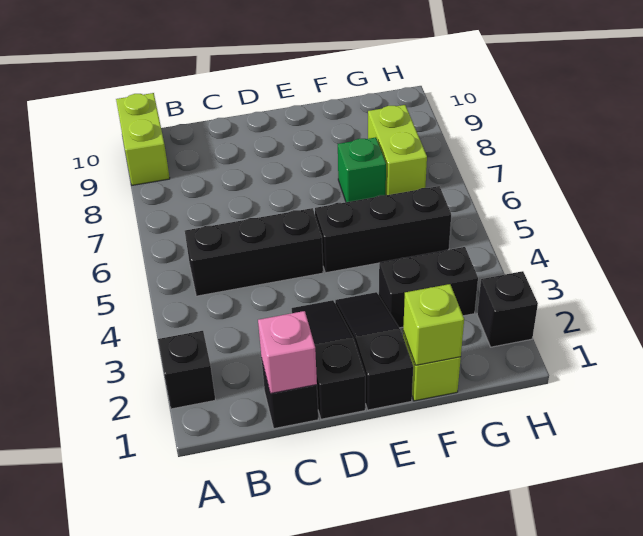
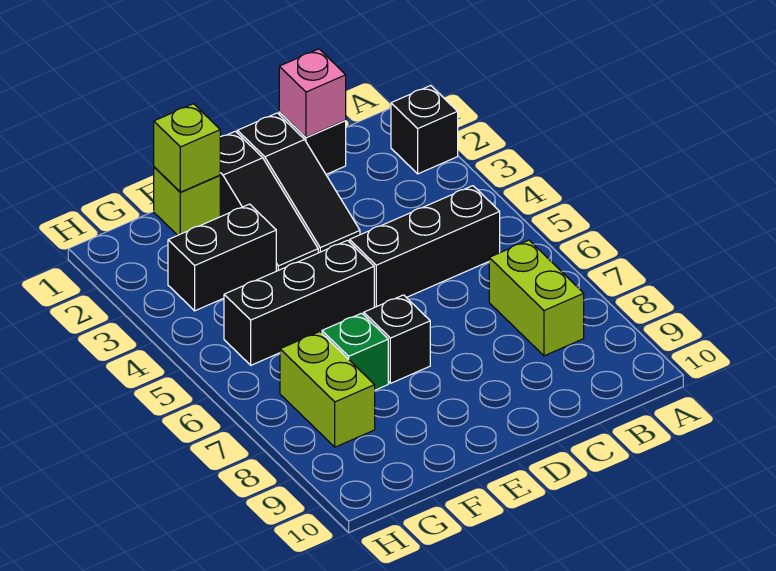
lime brick A9:A10 level 1 -> lime brick B7:B8 level 1
black brick H2 level 1 -> black brick E7 level 1

